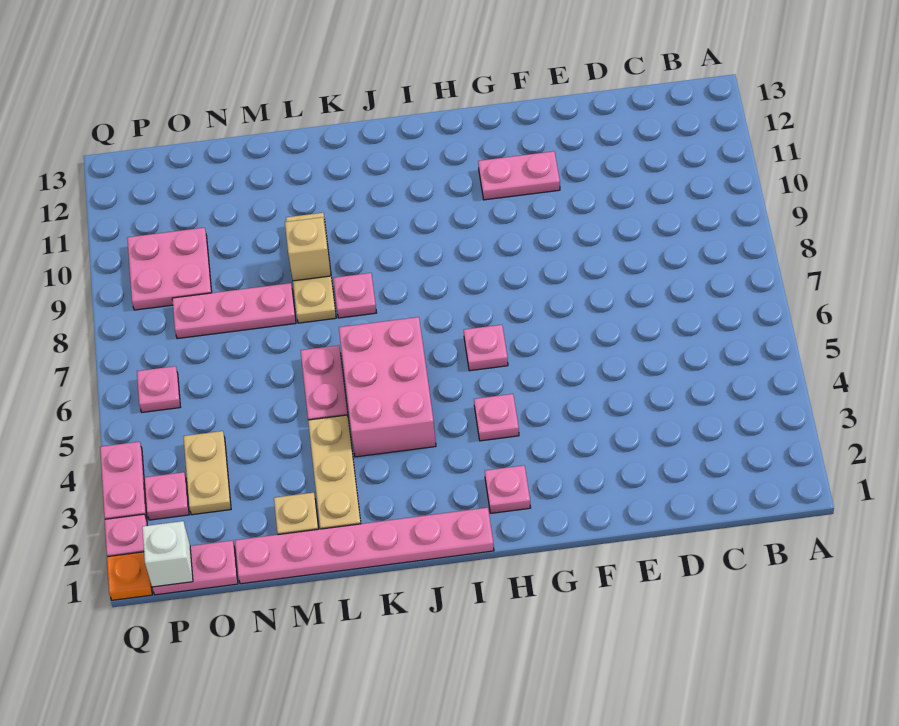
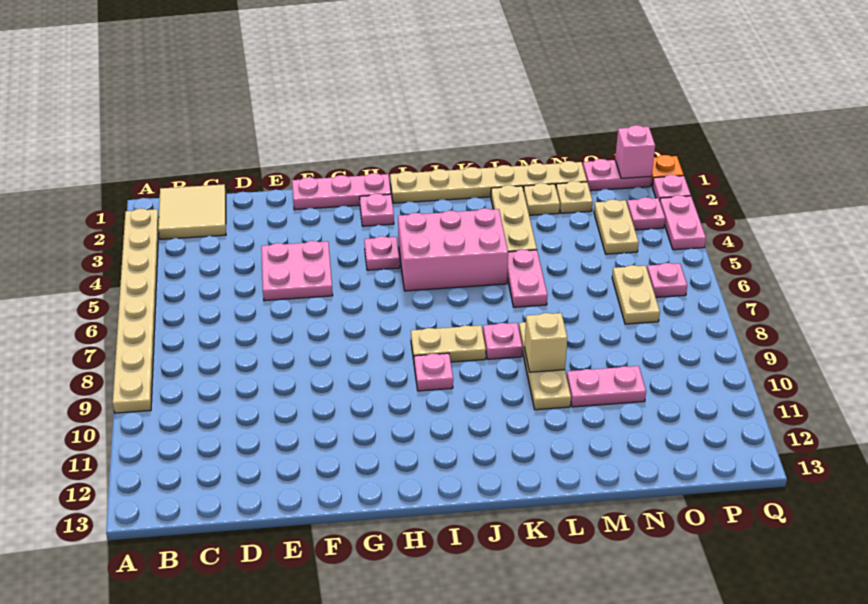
none -> tan plate A2:A9 level 1
none -> tan tile B1:C2 level 1
pink plate F11:G11 level 1 -> pink plate M10:N10 level 1
pink plate H6 level 1 -> pink plate I9 level 1
pink plate I1:N1 level 1 -> tan plate I1:N1 level 1
none -> tan plate I8:J8 level 1
pink brick J4:K6 level 1 -> pink brick I4:K5 level 1
pink plate M8:O8 level 1 -> pink plate F1:H1 level 1
none -> tan plate N2 level 1
none -> tan plate O6:O7 level 1
pink plate O9:P10 level 1 -> pink plate E4:F5 level 1
white brick P1 level 2 -> pink brick P1 level 2

